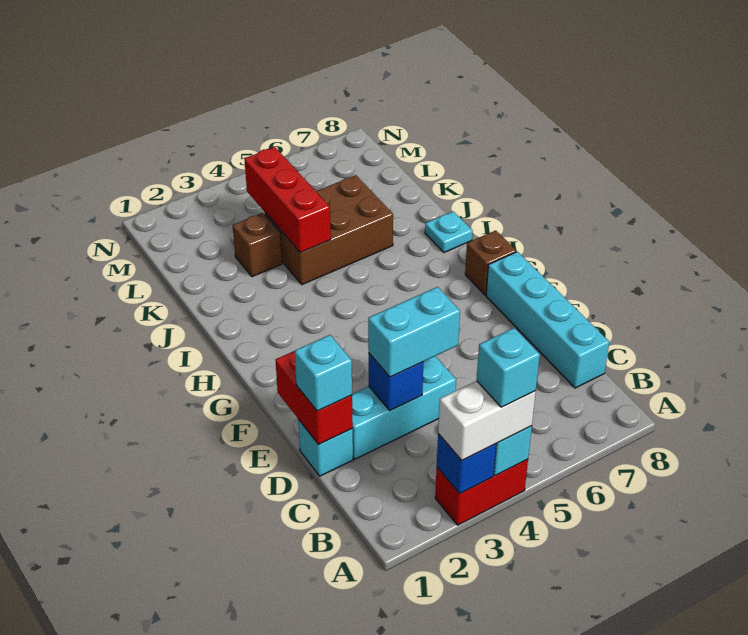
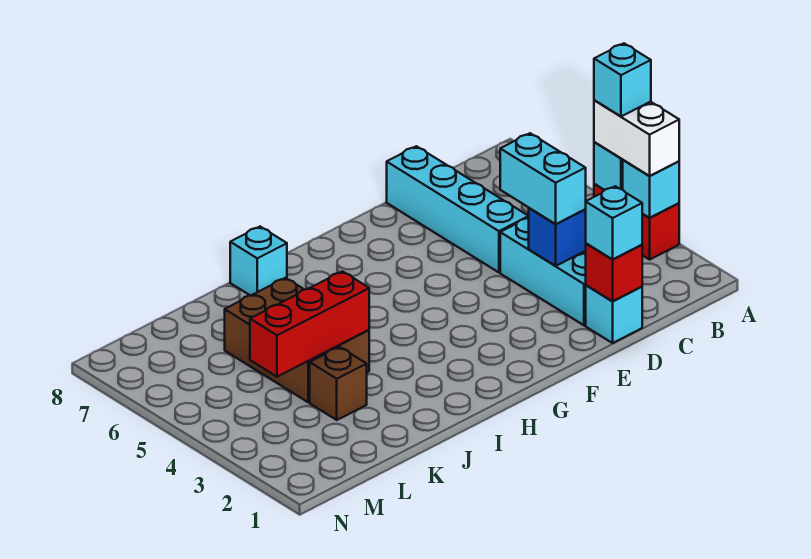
blue brick A3 level 2 -> cyan brick A3 level 2
cyan brick C8:F8 level 1 -> cyan brick D5:D8 level 1
red brick D1:E1 level 2 -> red brick D1 level 2
brown brick G8 level 1 -> none
cyan plate I8 level 1 -> cyan brick I8 level 1

